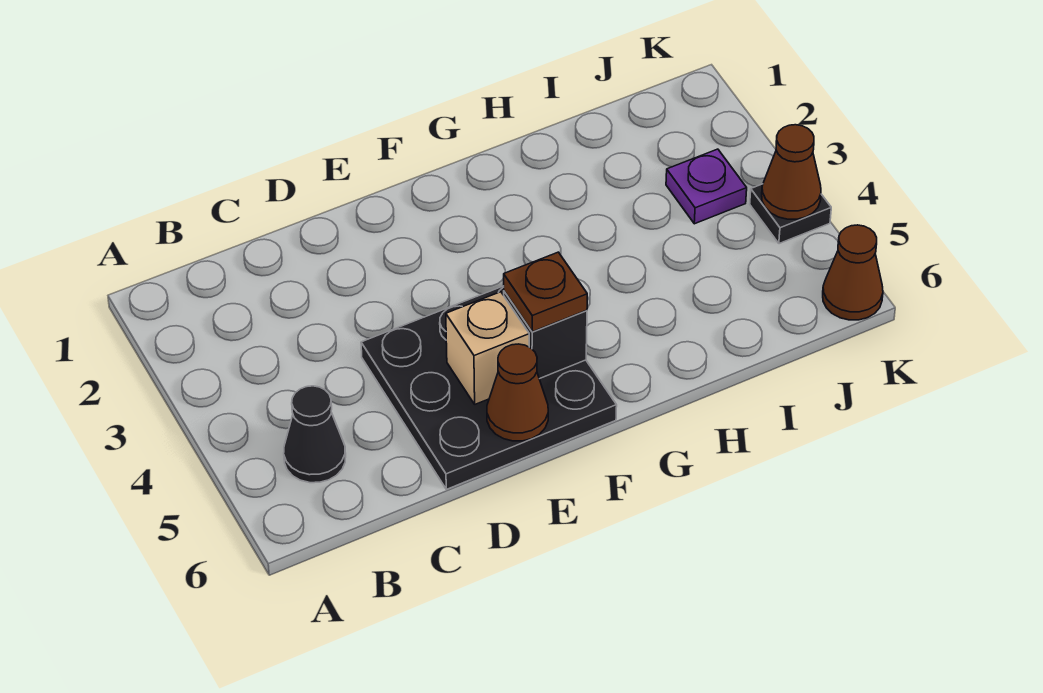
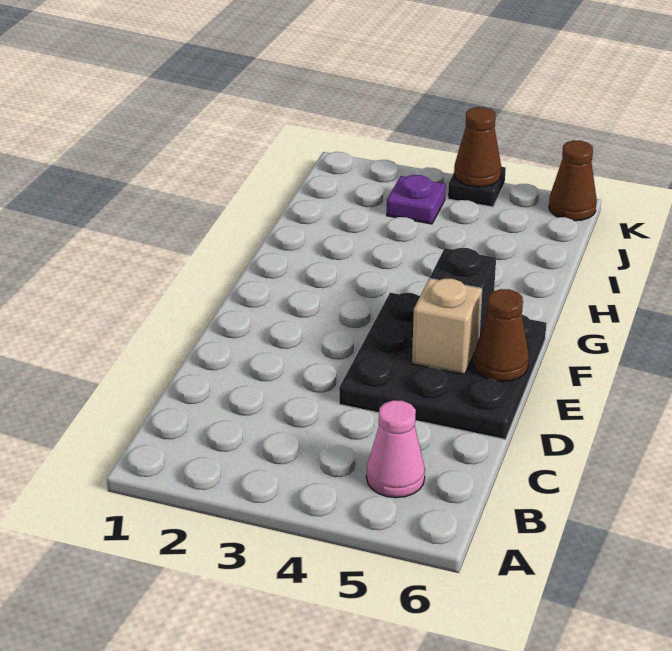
black cone B5 level 1 -> pink cone B5 level 1
brown plate F5 level 3 -> none

